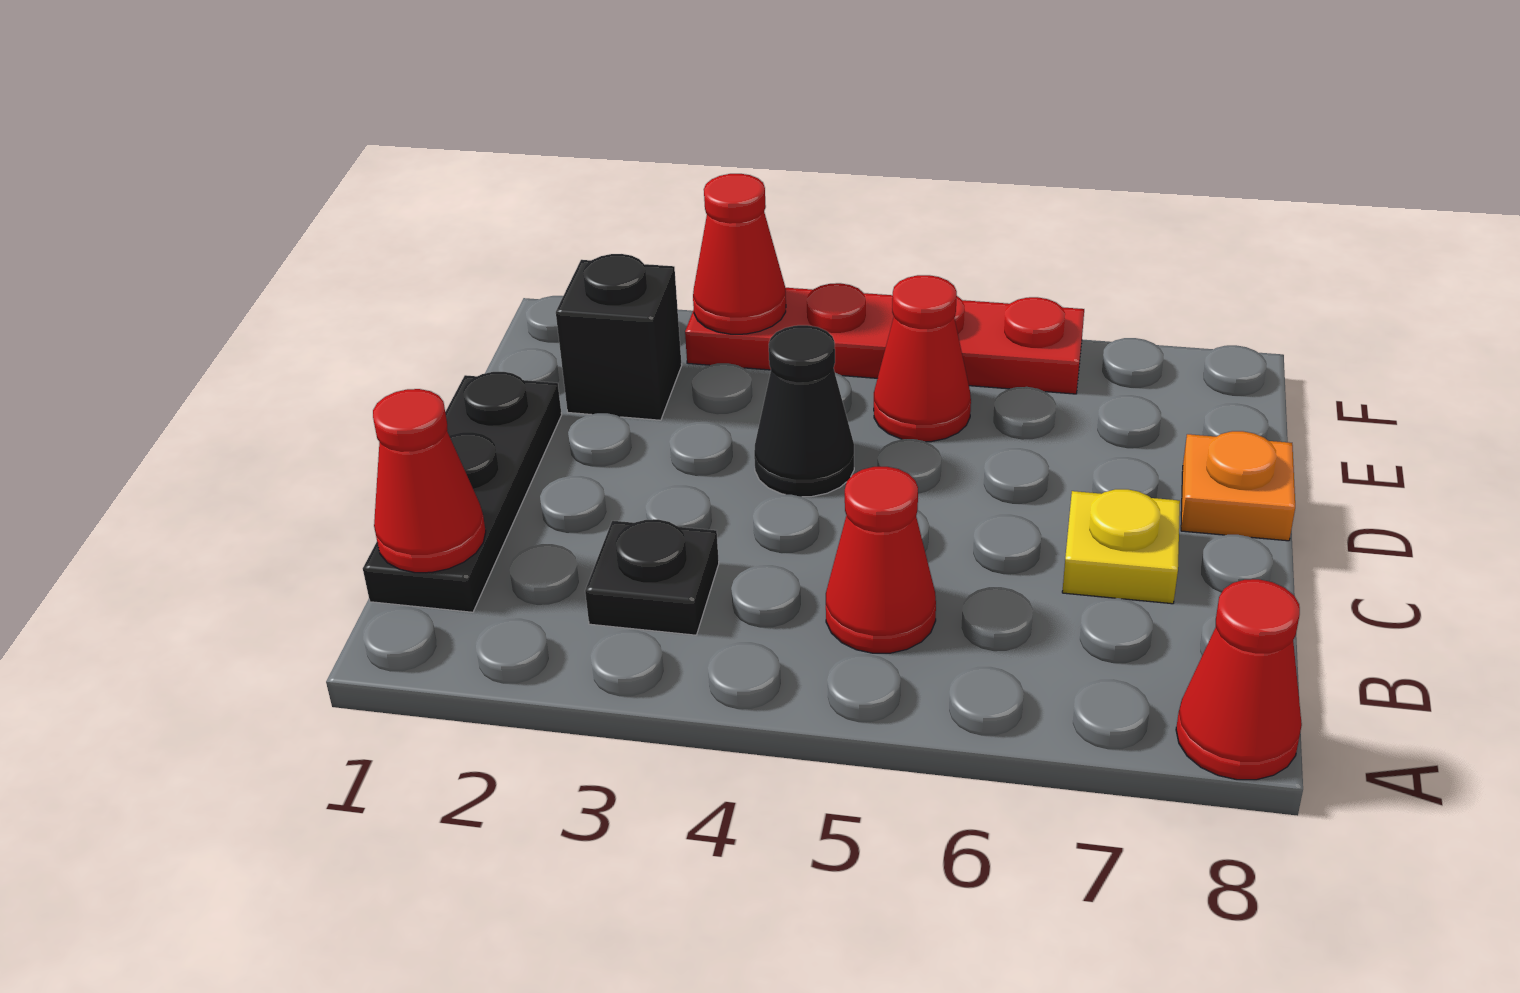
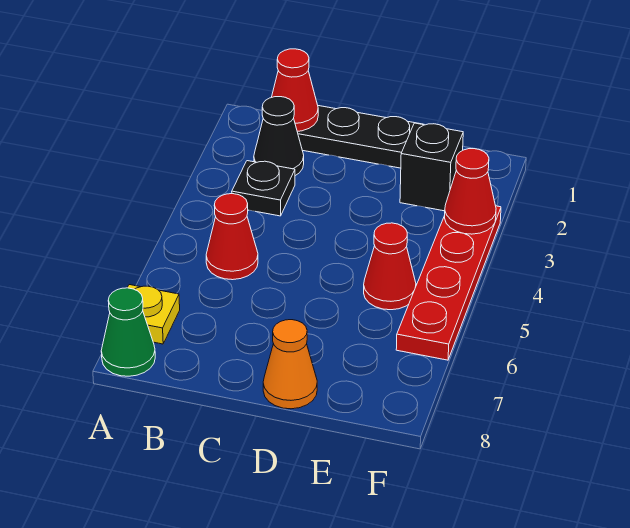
red cone A8 level 1 -> green cone A8 level 1
yellow plate C7 level 1 -> yellow plate A7 level 1
black cone D4 level 1 -> black cone B2 level 1
orange plate D8 level 1 -> orange cone D8 level 1

